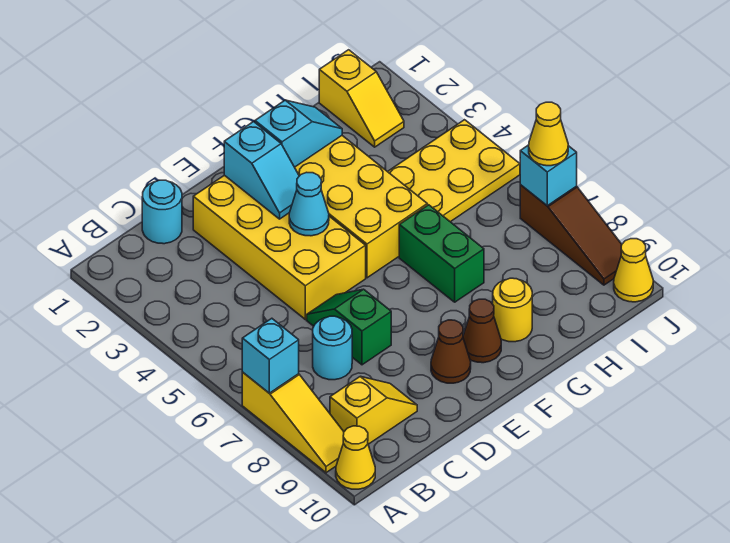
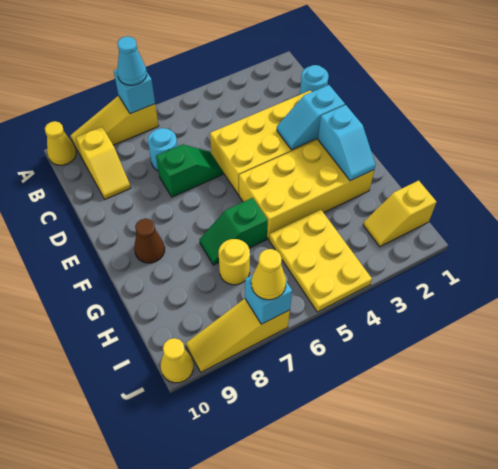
cyan cone E4 level 2 -> cyan cone A7 level 3
brown cone E9 level 1 -> none
green brick G6:G7 level 1 -> green slope G6:G7 level 1 top 6
yellow round brick G9 level 1 -> yellow round brick H7 level 1
brown slope J7:J9 level 1 top 7 -> yellow slope J7:J9 level 1 top 7

